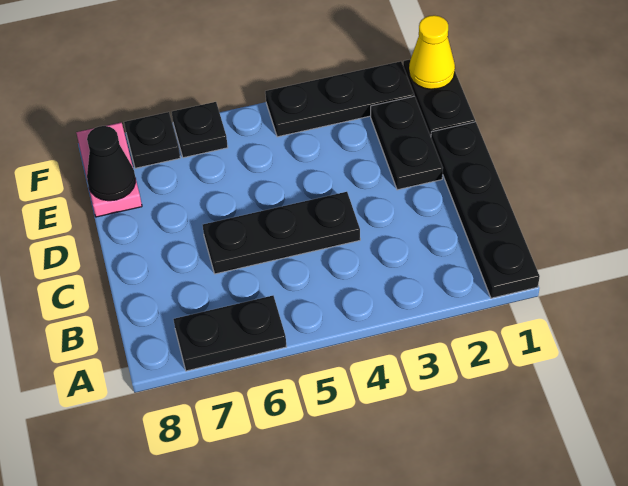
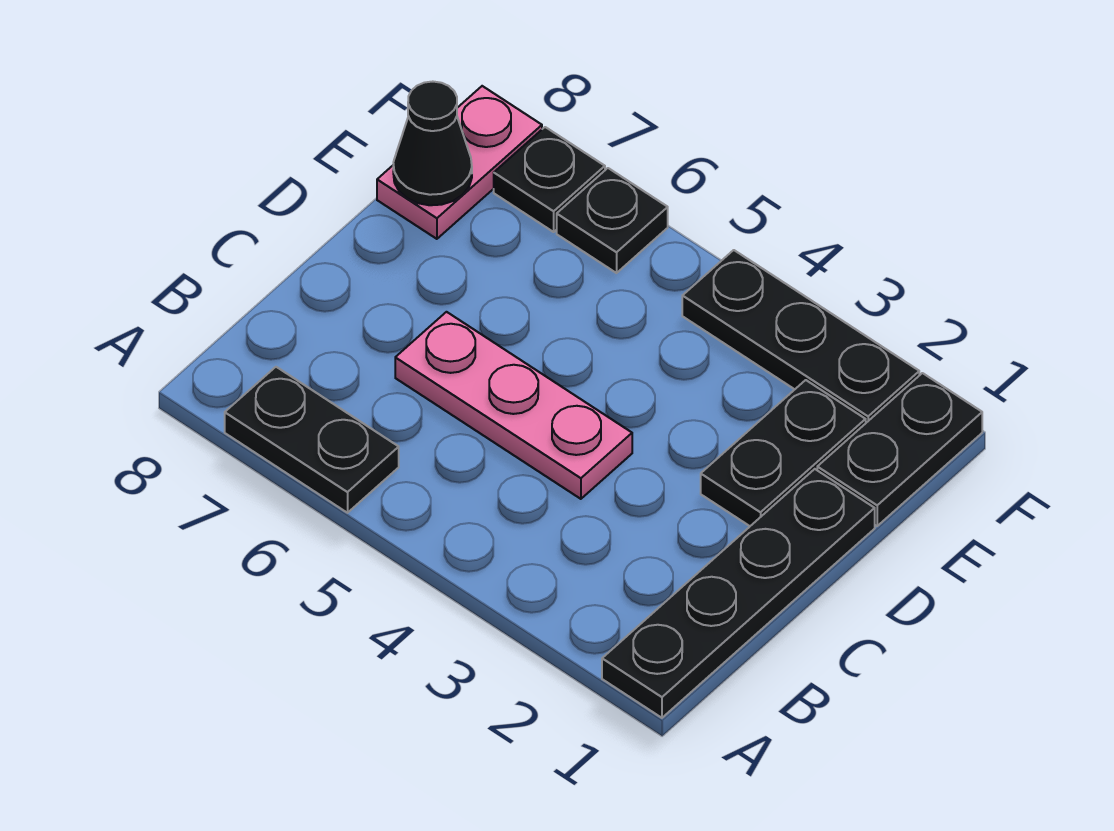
black plate C4:C6 level 1 -> pink plate C4:C6 level 1
yellow cone F1 level 2 -> none

